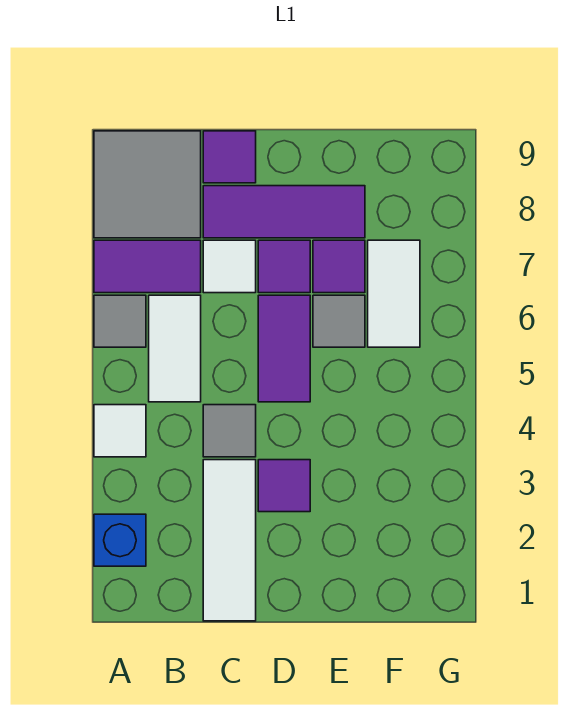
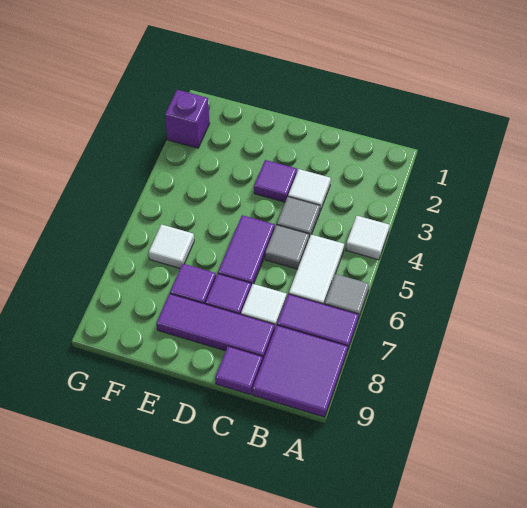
blue brick A2 level 1 -> none
grey tile A8:B9 level 1 -> purple tile A8:B9 level 1
white tile C1:C3 level 1 -> white tile C3 level 1
grey tile E6 level 1 -> grey tile C5 level 1
white tile F6:F7 level 1 -> white tile F6 level 1
none -> purple brick G2 level 1

